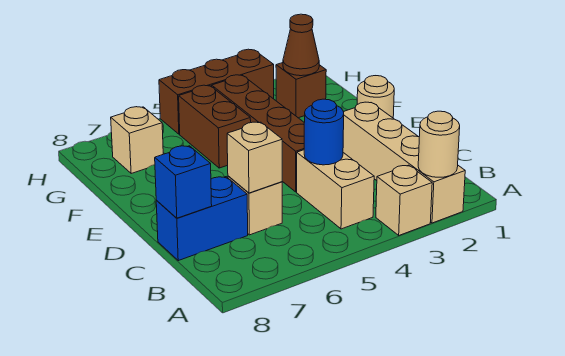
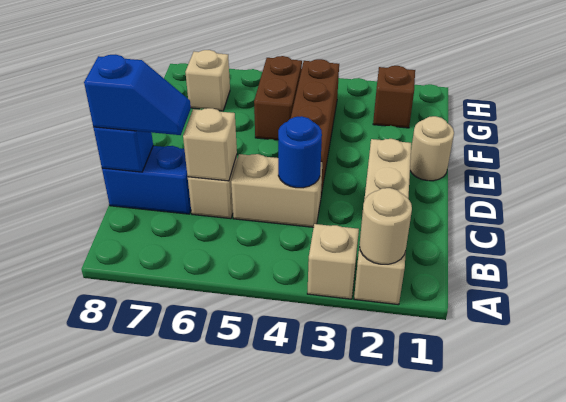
tan brick B4:C4 level 1 -> tan brick C4:C5 level 1
none -> blue slope C7:C8 level 3 top 8
brown cone G2 level 2 -> none
brown brick H3:H5 level 1 -> none

